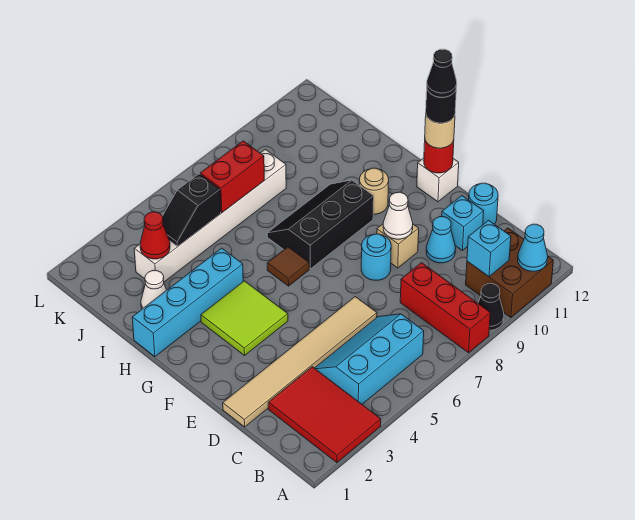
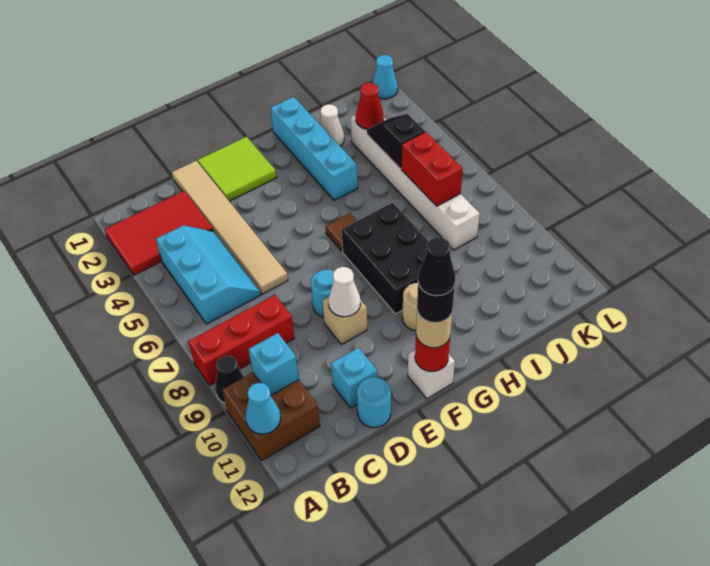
cyan cone D10 level 1 -> cyan cone L1 level 1
lime tile F3:G4 level 1 -> lime tile E1:F2 level 1
black slope G7:H9 level 1 top G -> black brick G7:H9 level 1

